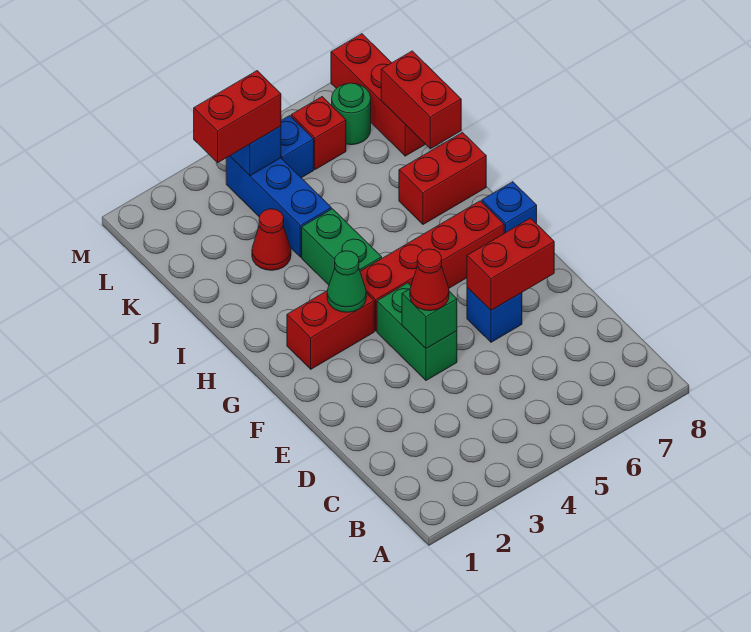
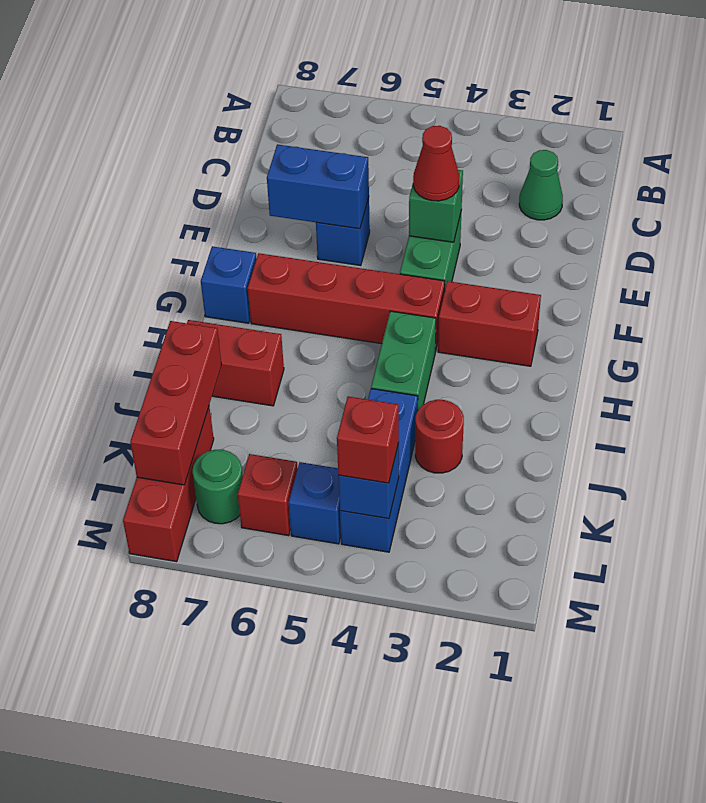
red brick E6:E7 level 2 -> blue brick E6:E7 level 2
green cone G3 level 2 -> green cone C2 level 1
red cone J3 level 1 -> red round brick J3 level 1
red brick J8:K8 level 2 -> red brick J8:L8 level 2
red brick L3:L4 level 3 -> red brick L4 level 3

